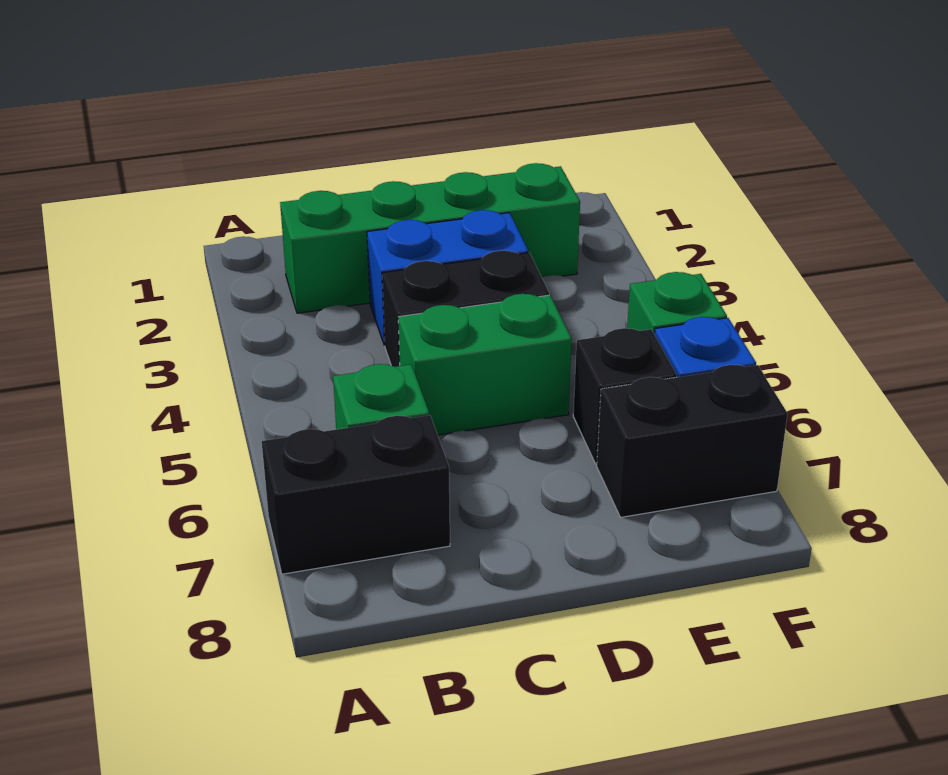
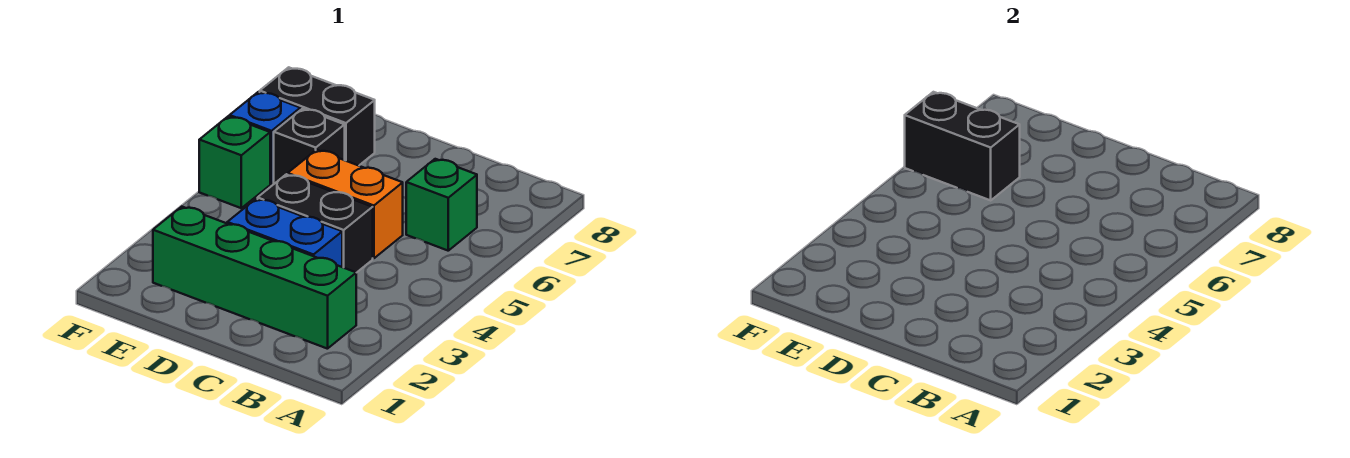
black brick A7:B7 level 1 -> black brick E6:F6 level 2
green brick C5:D5 level 1 -> orange brick C5:D5 level 1

